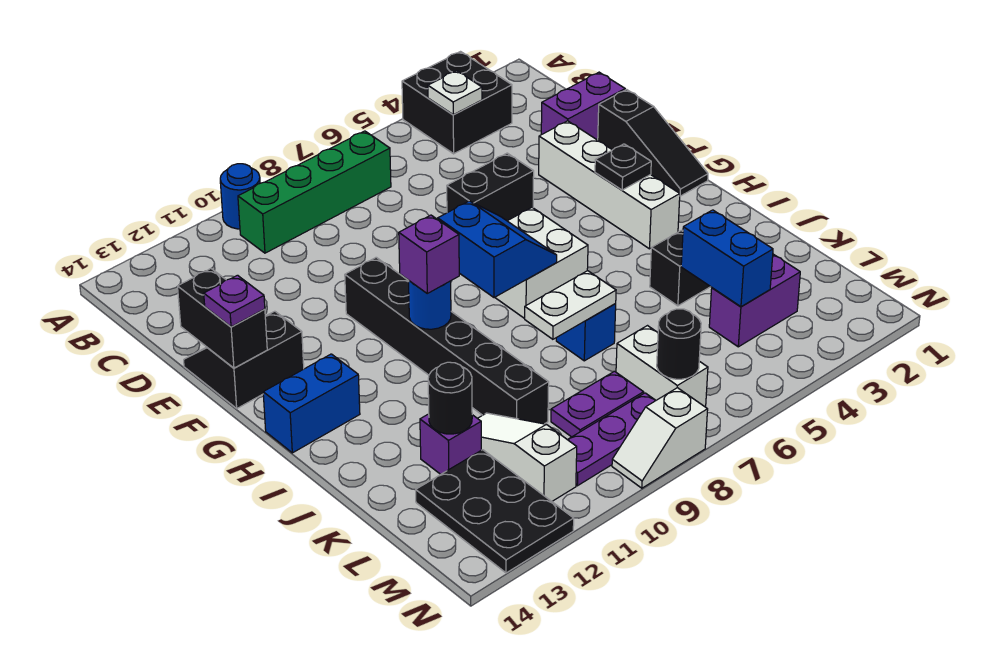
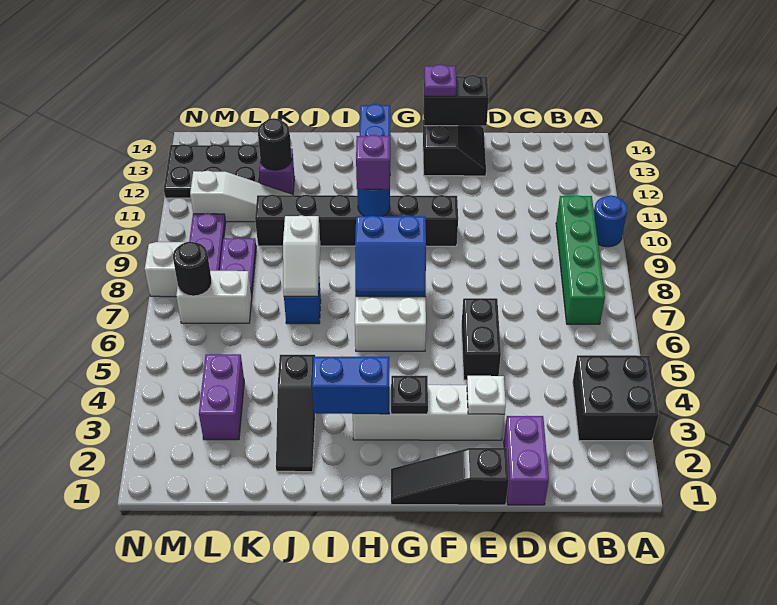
white plate B4 level 2 -> white plate E3 level 2
white plate J7:J8 level 2 -> white slope J7:J8 level 2 top 8
blue brick K4:L4 level 2 -> blue brick H3:I3 level 2

